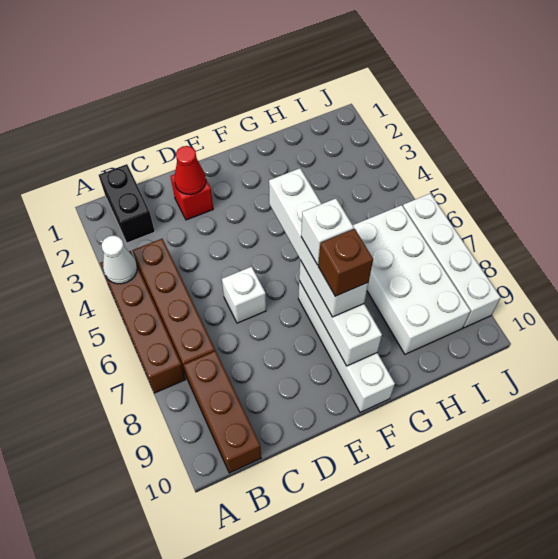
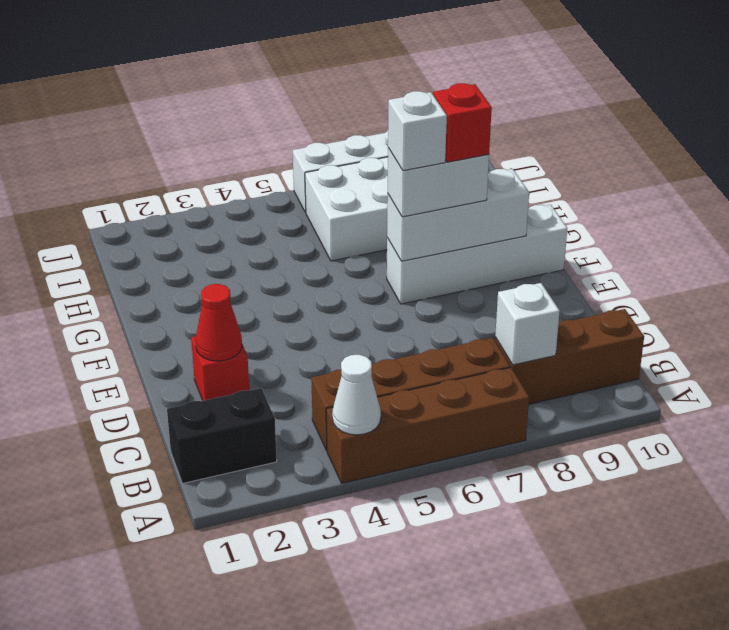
white brick D6 level 1 -> white brick B8 level 2
white brick F5:F8 level 3 -> white brick F7:F8 level 3
brown brick F8 level 4 -> red brick F8 level 4

